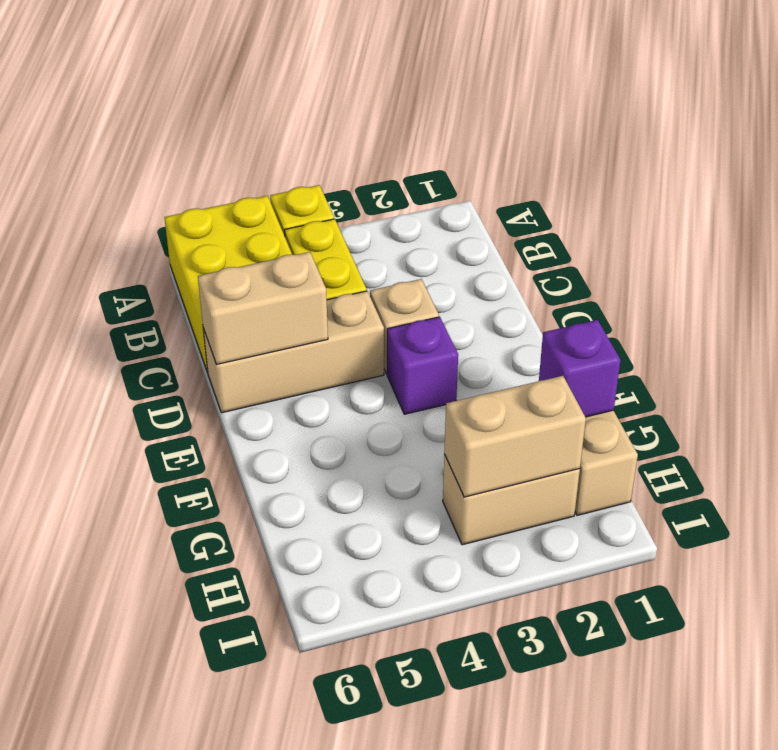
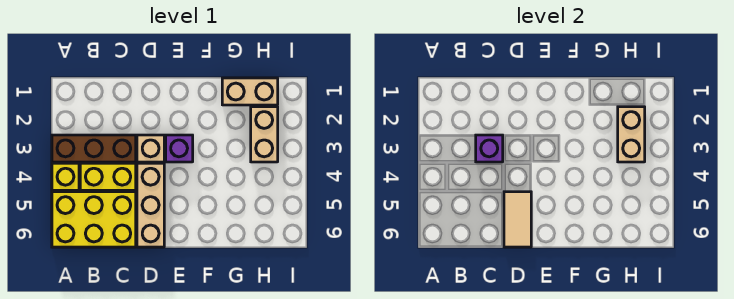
none -> brown brick A3:C3 level 1
tan brick D5:D6 level 2 -> tan tile D5:D6 level 2
purple brick G1 level 2 -> purple brick C3 level 2

